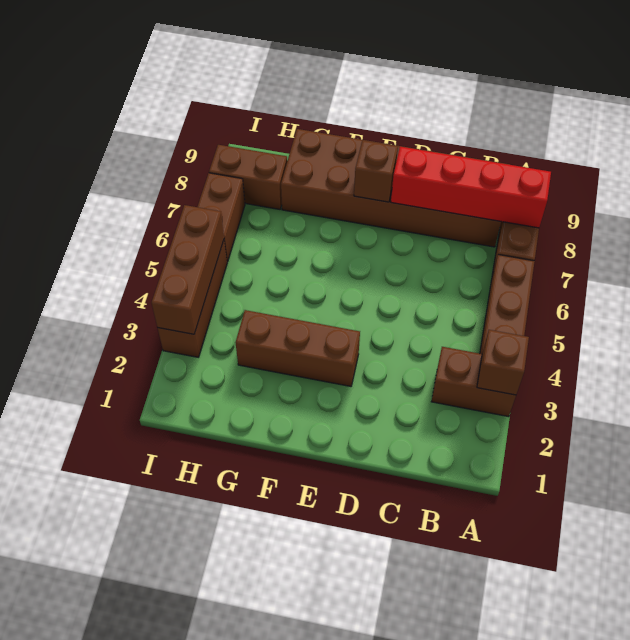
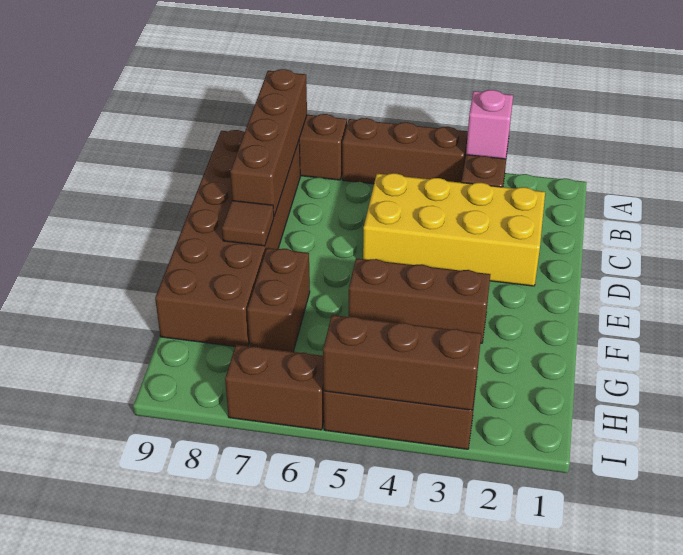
brown brick A3 level 2 -> pink brick A3 level 2
red brick A8:D8 level 2 -> brown brick A8:D8 level 2
none -> yellow brick C2:D5 level 1
brown brick E3:G3 level 1 -> brown brick F3:F5 level 1
brown brick E8 level 2 -> brown tile E8 level 2
brown brick H8:I8 level 1 -> brown brick F7:G7 level 1

